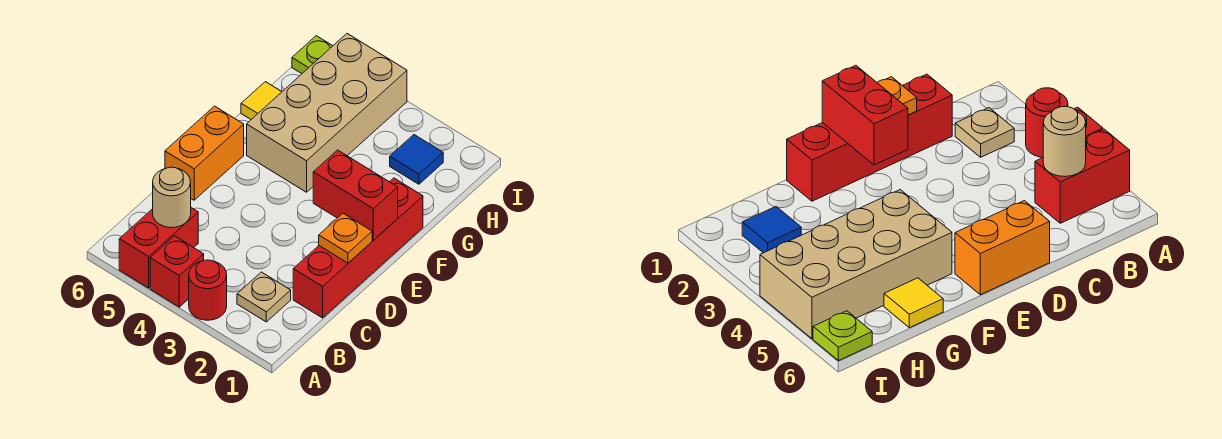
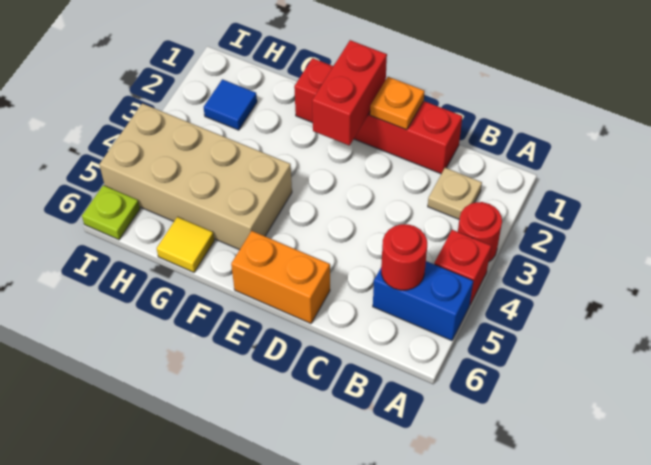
red brick A5:B5 level 1 -> blue brick A5:B5 level 1
tan round brick B5 level 2 -> red round brick B5 level 2

